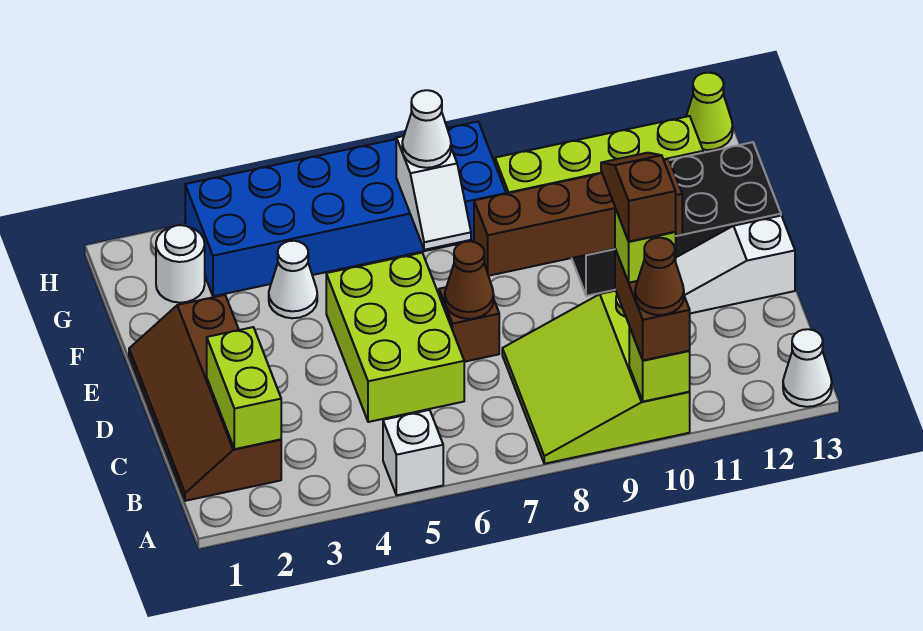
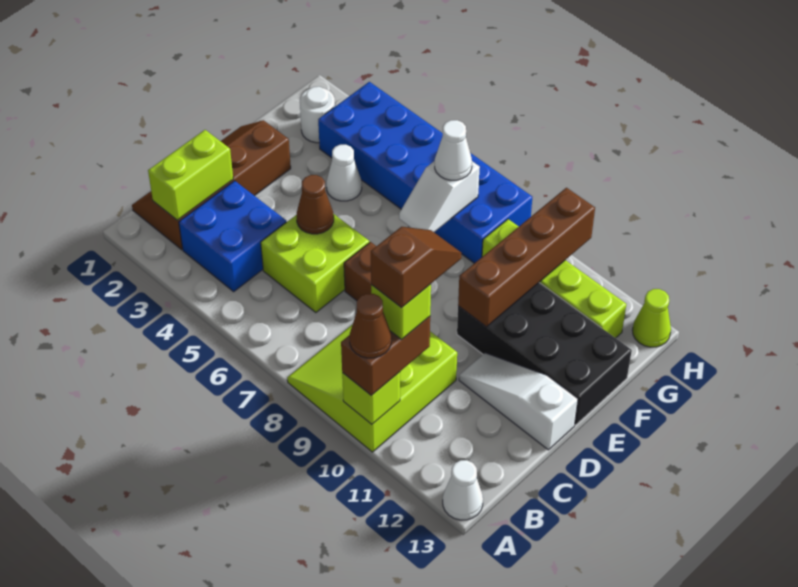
white brick A5 level 1 -> none
none -> blue brick B3:C4 level 1
lime brick C5:E6 level 1 -> lime brick C5:D6 level 1
brown cone D7 level 2 -> brown cone D5 level 2
brown brick E8:E11 level 2 -> brown brick E10:H10 level 2

